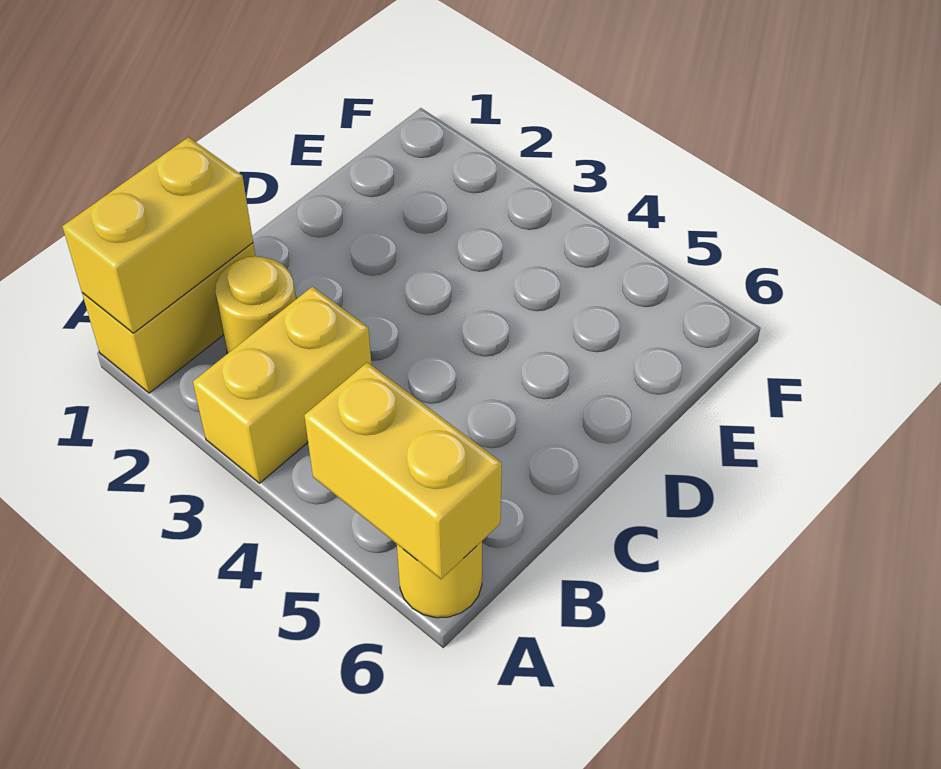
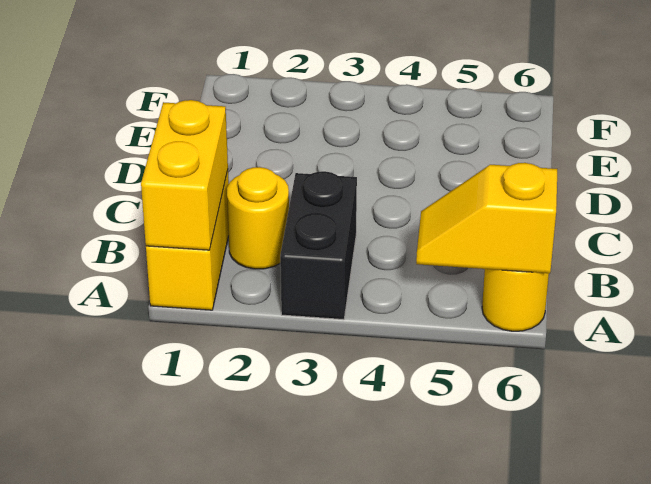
yellow brick A3:B3 level 1 -> black brick A3:B3 level 1
yellow brick A5:A6 level 2 -> yellow slope A5:A6 level 2 top 6

